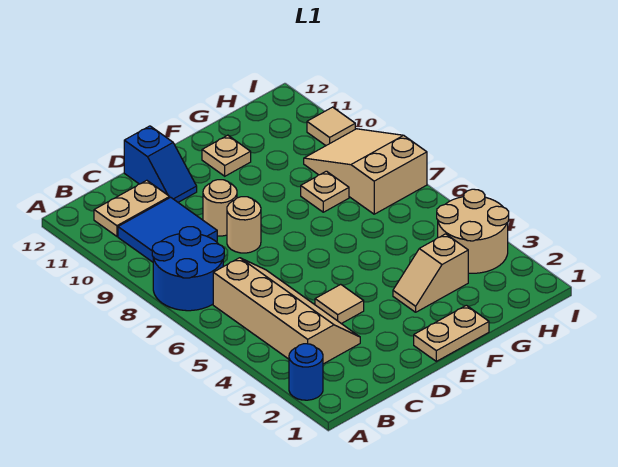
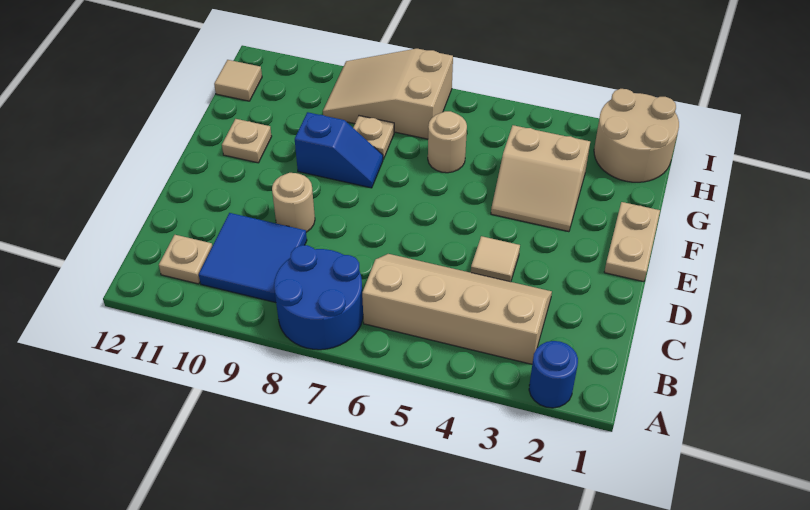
tan plate B11:C11 level 1 -> tan plate B11 level 1
tan round brick D8 level 1 -> tan round brick G6 level 1
blue slope D11:D12 level 1 top 12 -> blue slope F8:F9 level 1 top 9
tan slope F3:G3 level 1 top G -> tan slope F3:G4 level 1 top G
tan round brick H3:I4 level 1 -> tan round brick H1:I2 level 1
tan tile I10 level 1 -> tan tile H12 level 1

